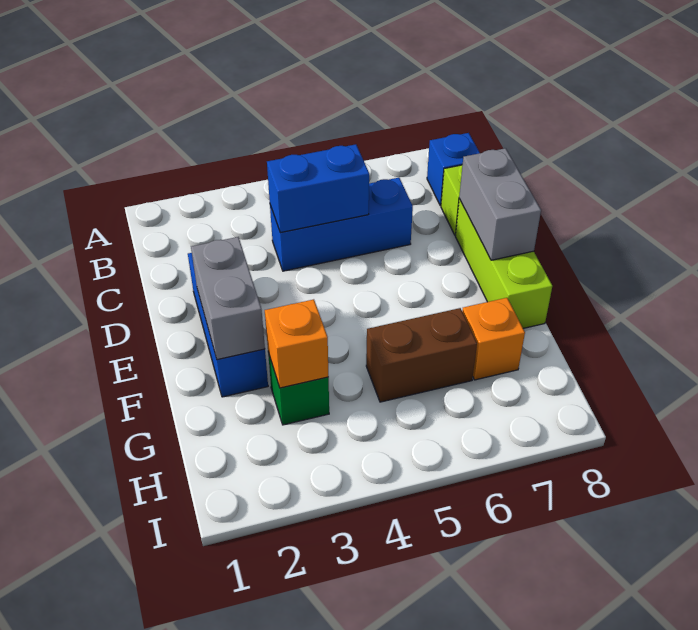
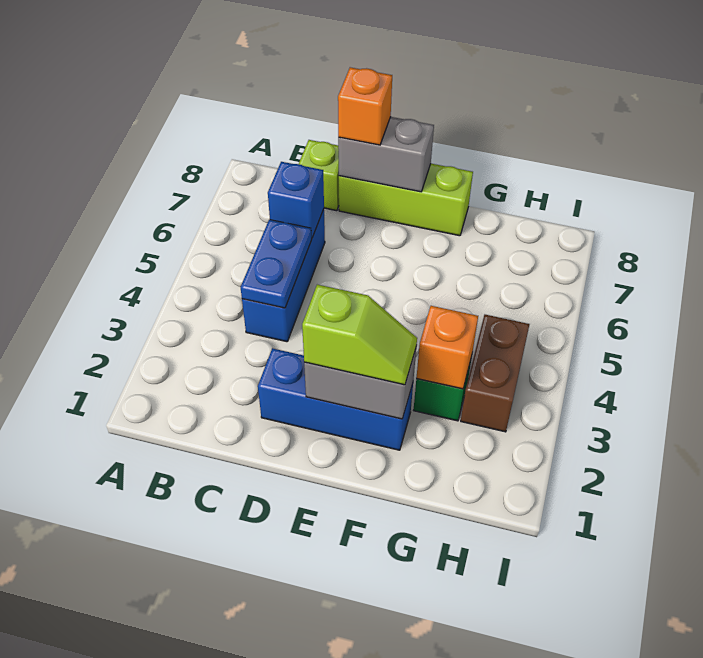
blue brick B8 level 1 -> blue brick C6 level 2
blue brick C4:C5 level 2 -> blue plate C4:C5 level 2
none -> lime slope E2:F2 level 3 top E
brown brick G5:G6 level 1 -> brown brick H3:H4 level 1
orange brick G7 level 1 -> orange brick D8 level 3

